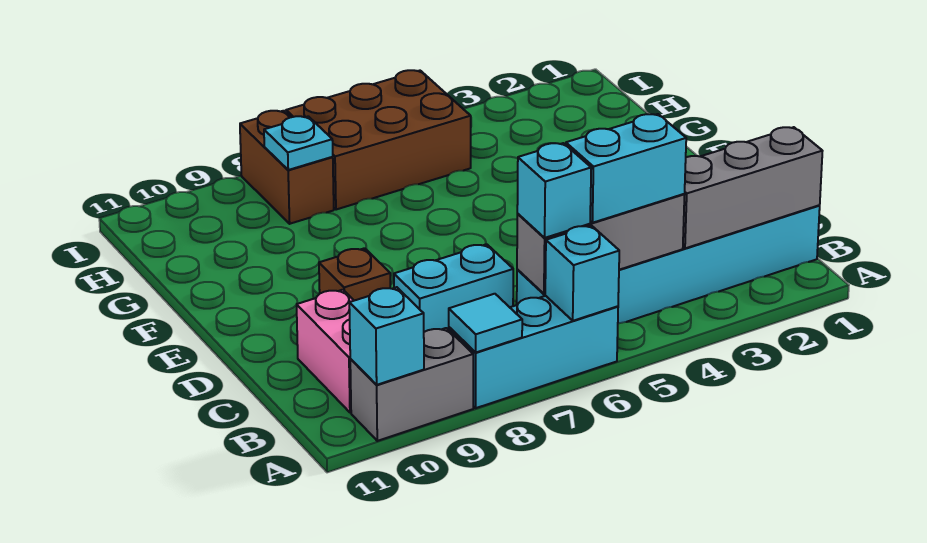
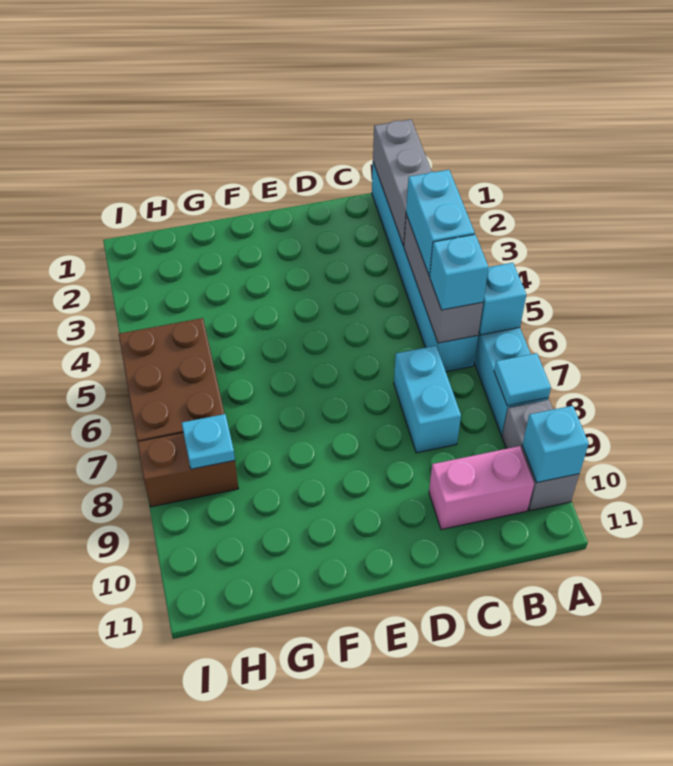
brown brick D9 level 1 -> none

